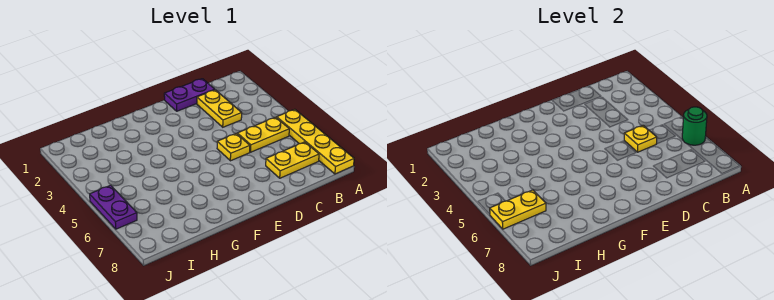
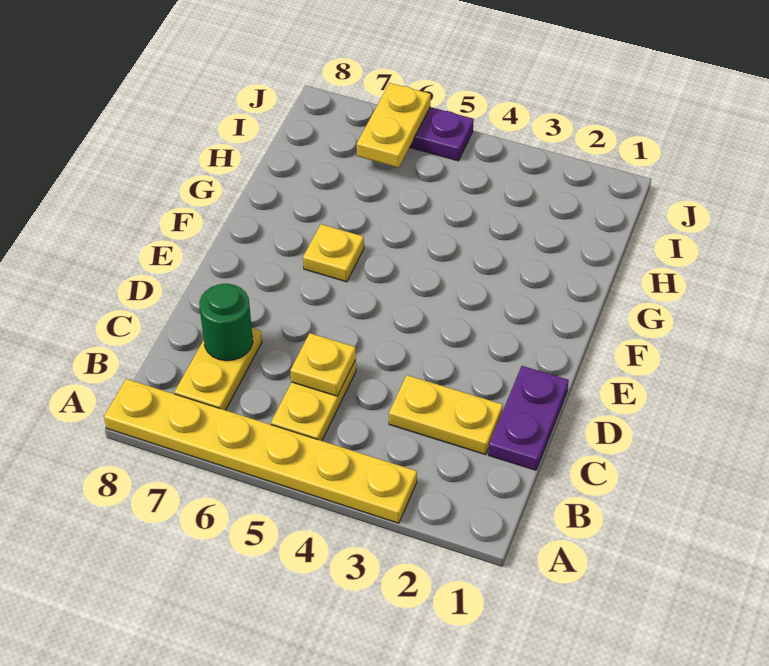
yellow plate A5:A8 level 1 -> yellow plate A3:A8 level 1
green round brick A6 level 2 -> green round brick C7 level 2
yellow plate D5 level 1 -> yellow plate F6 level 1

